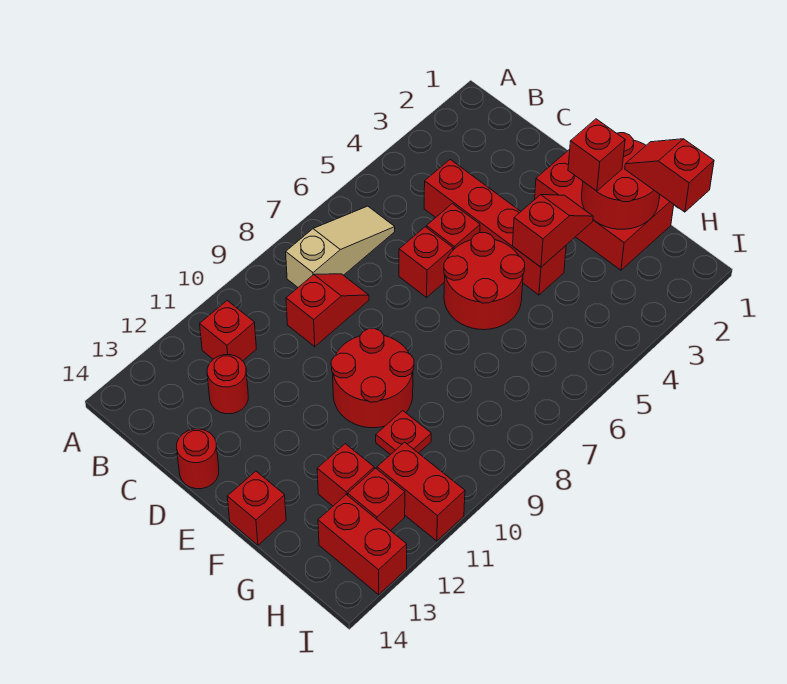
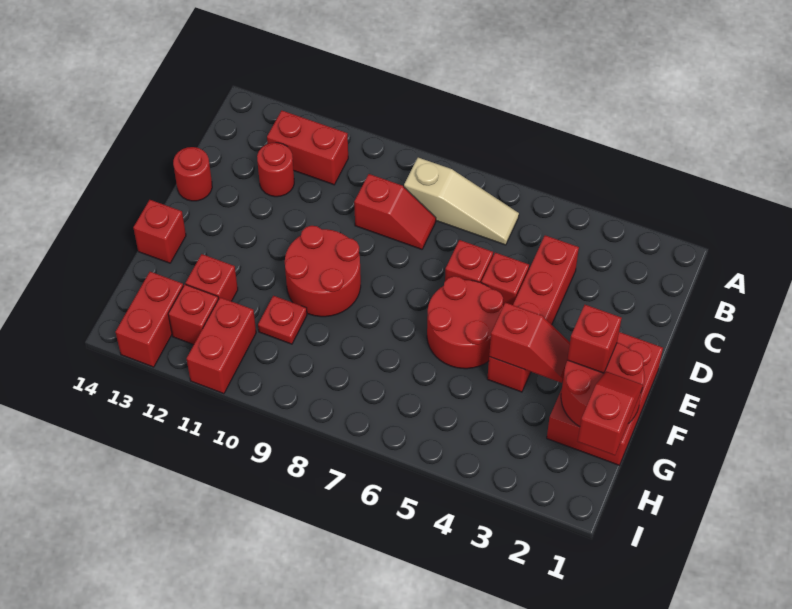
red brick B11 level 1 -> red brick B11:B12 level 1

